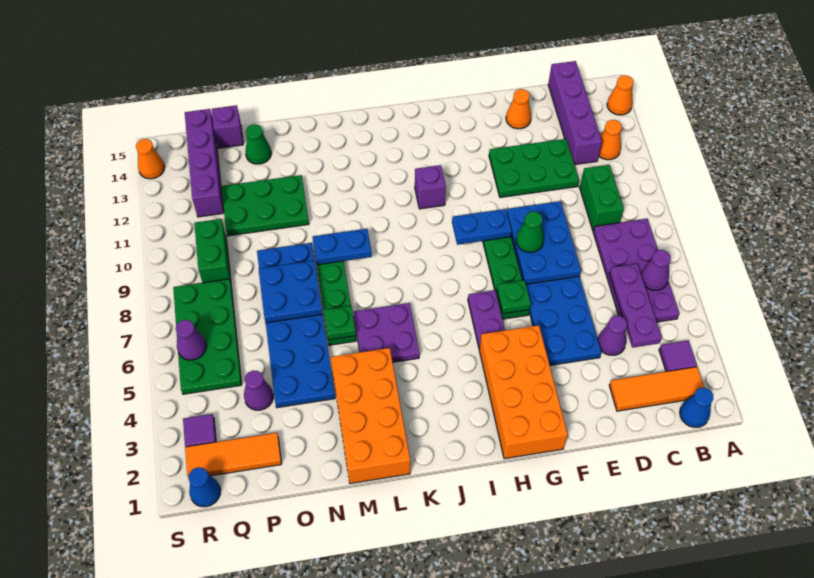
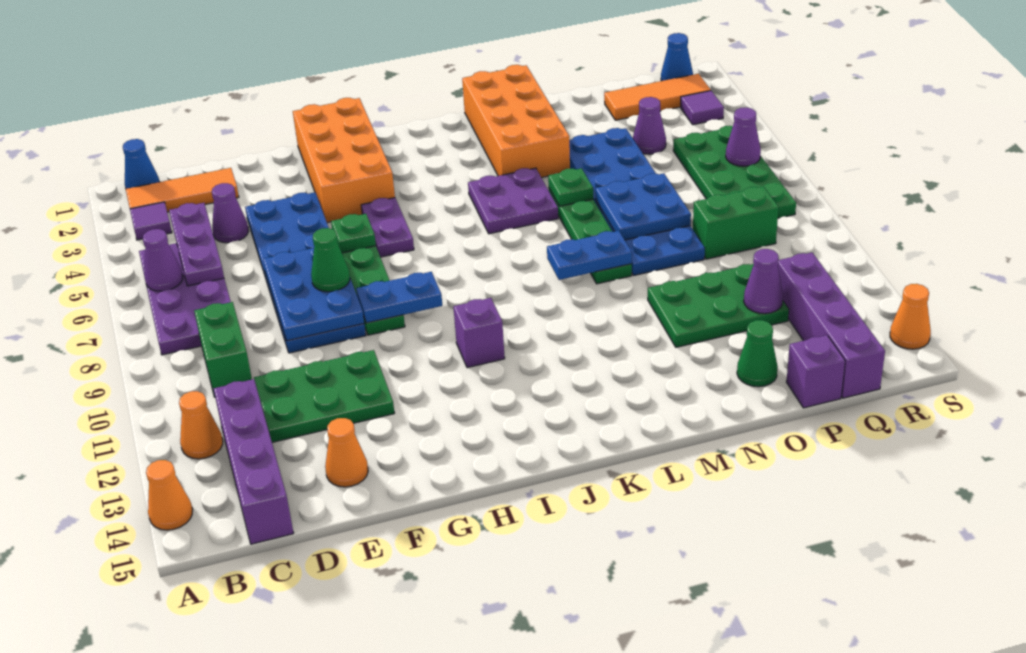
none -> purple cone P12 level 2
green brick Q9:Q10 level 1 -> green brick P9:Q9 level 1

